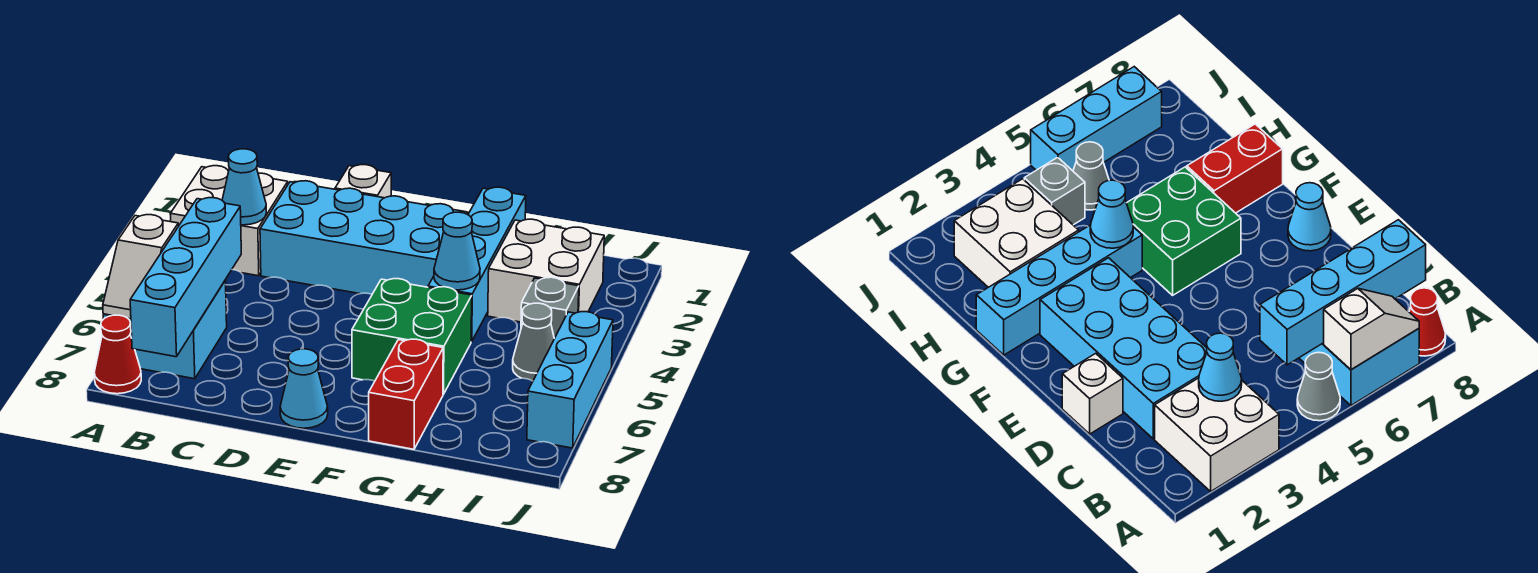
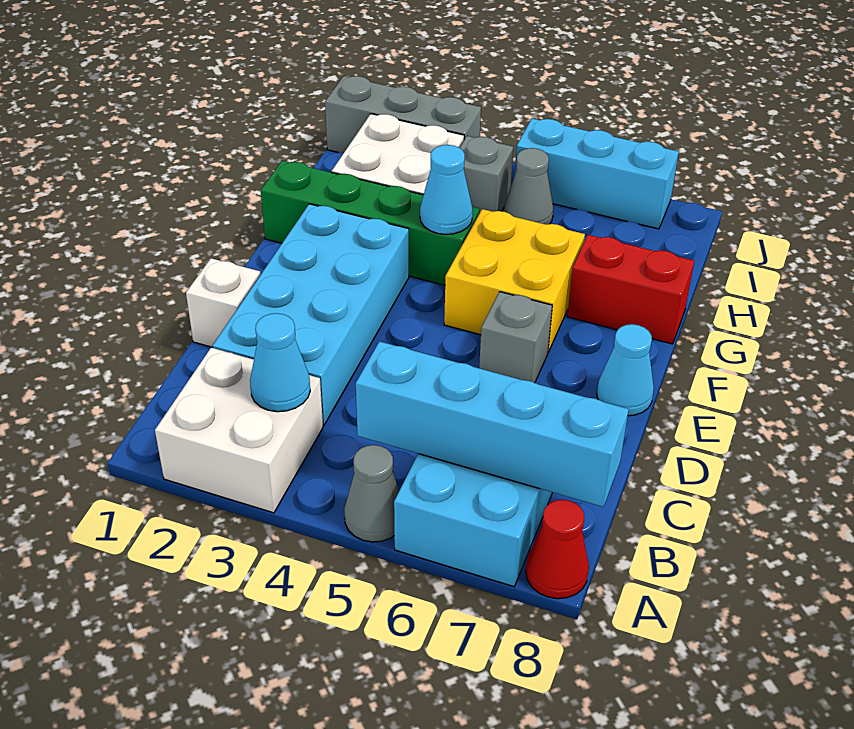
white slope A6:A7 level 2 top 6 -> none
none -> grey brick E6 level 1
green brick F5:G6 level 1 -> yellow brick F5:G6 level 1
cyan brick G1:G4 level 1 -> green brick G1:G4 level 1
none -> grey brick J1:J3 level 1

